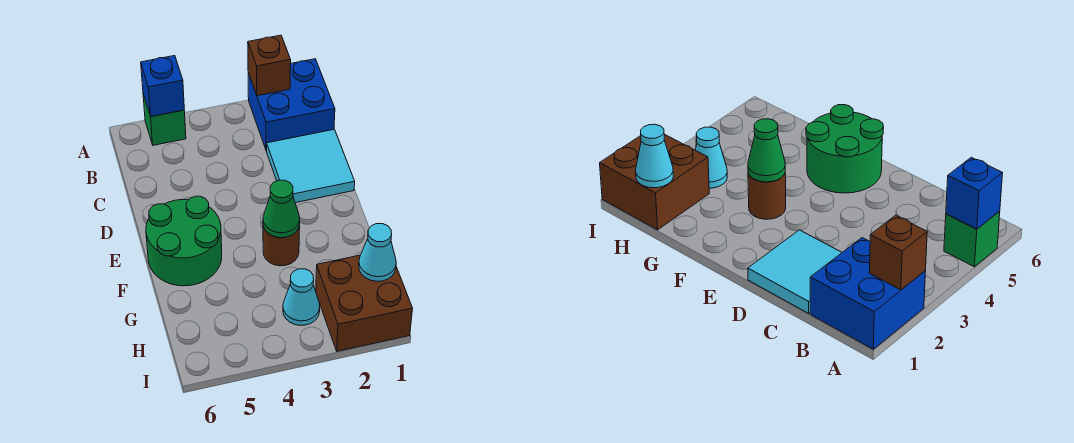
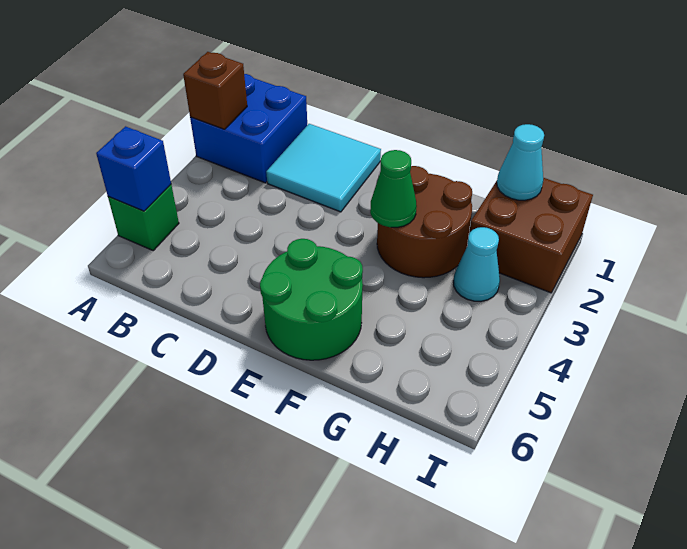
brown round brick F3 level 1 -> brown round brick F2:G3 level 1

